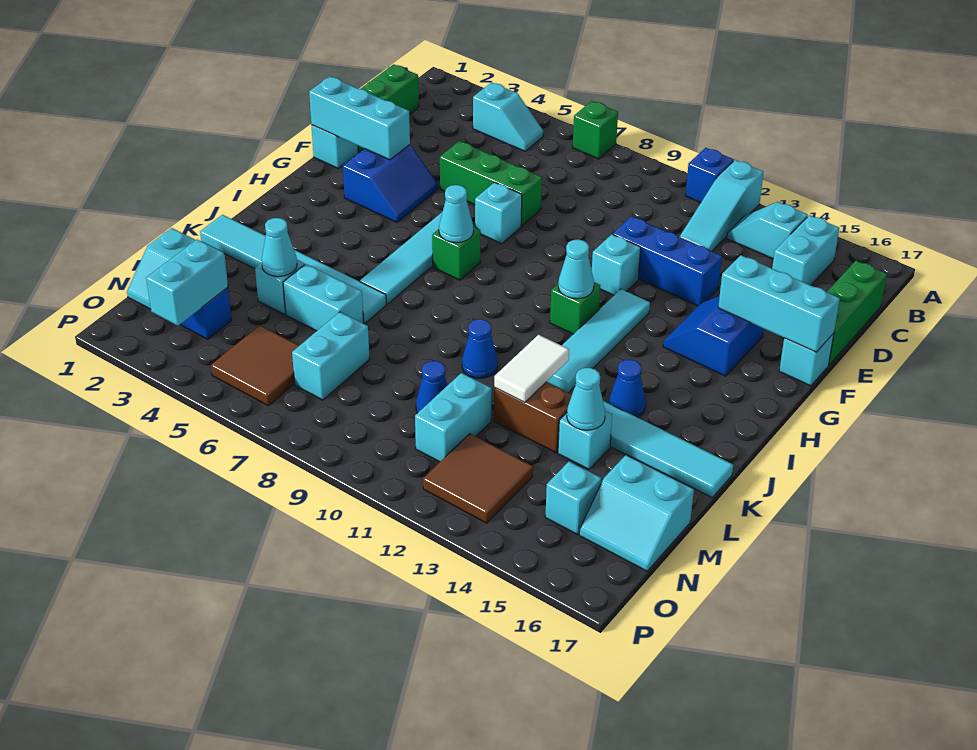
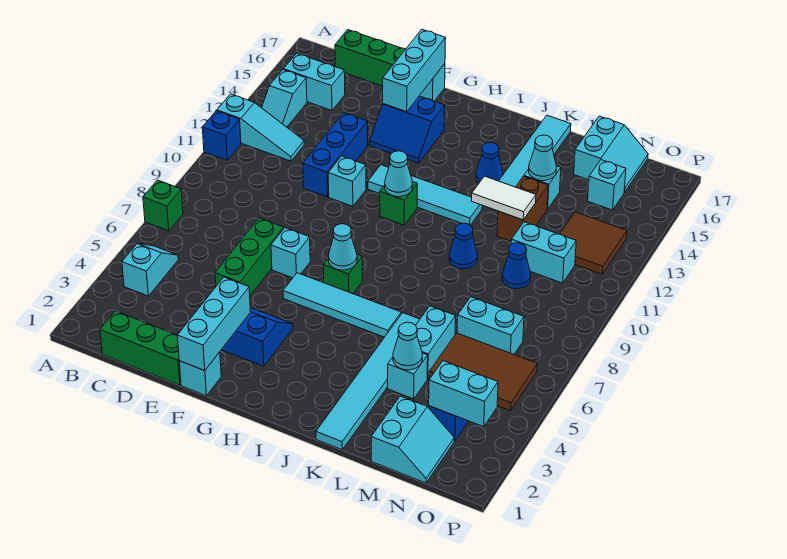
brown tile N5:O6 level 1 -> brown tile M5:O6 level 1

